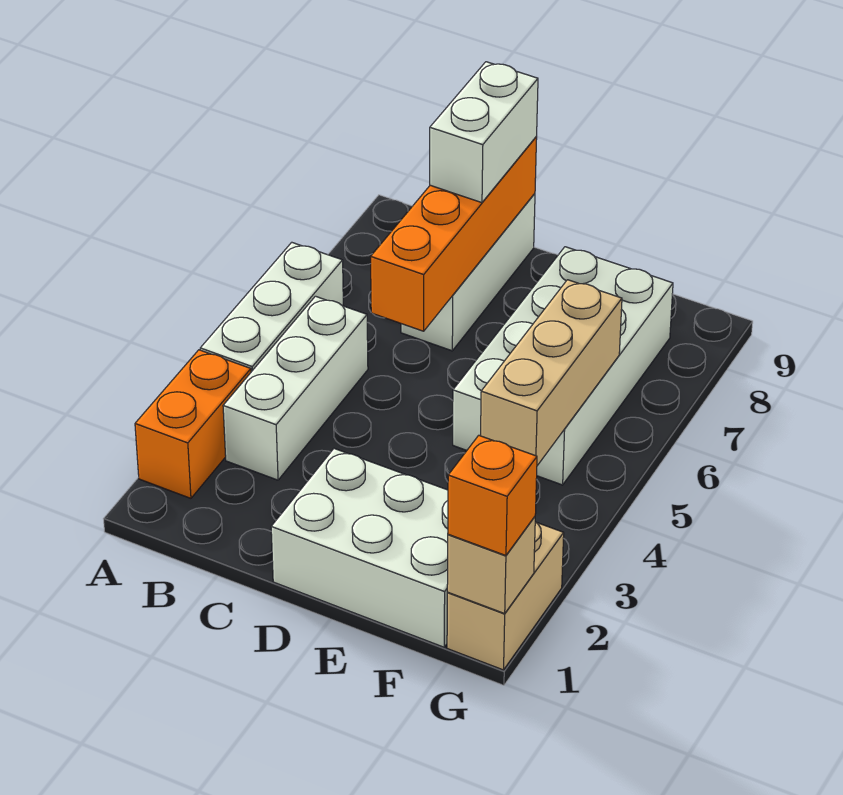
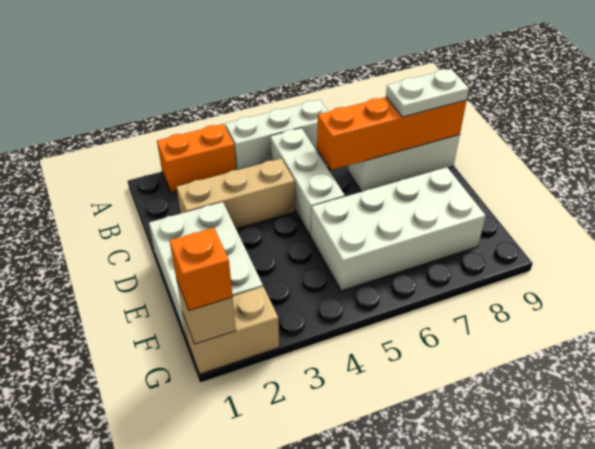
white brick B3:B5 level 1 -> white brick B5:D5 level 1
white brick C8:C9 level 3 -> white plate C8:C9 level 3
tan brick F4:F6 level 2 -> tan brick C2:C4 level 1

